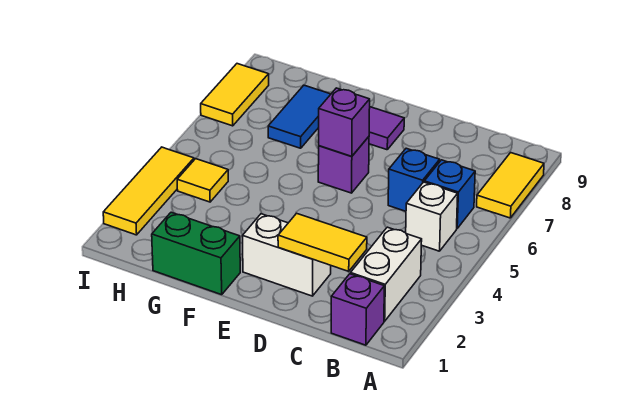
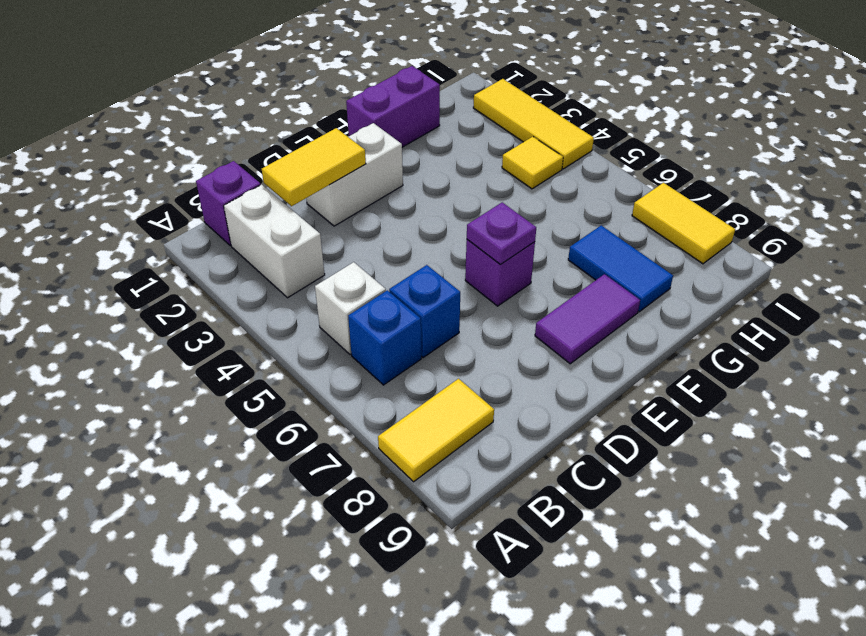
yellow tile A7:A8 level 1 -> yellow tile A8:B8 level 1
purple brick E6 level 2 -> purple plate E6 level 2
green brick F1:G1 level 1 -> purple brick F1:G1 level 1

